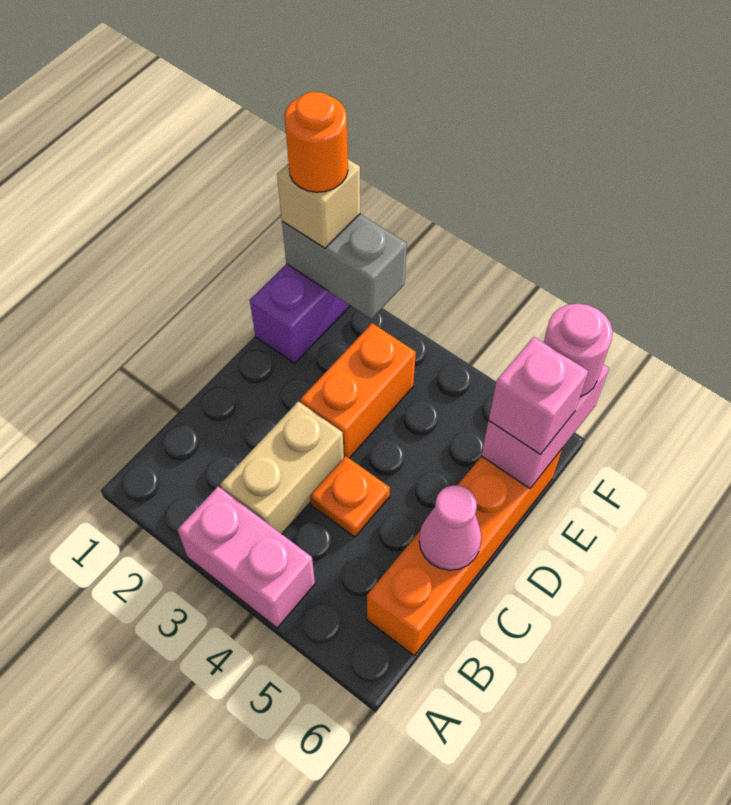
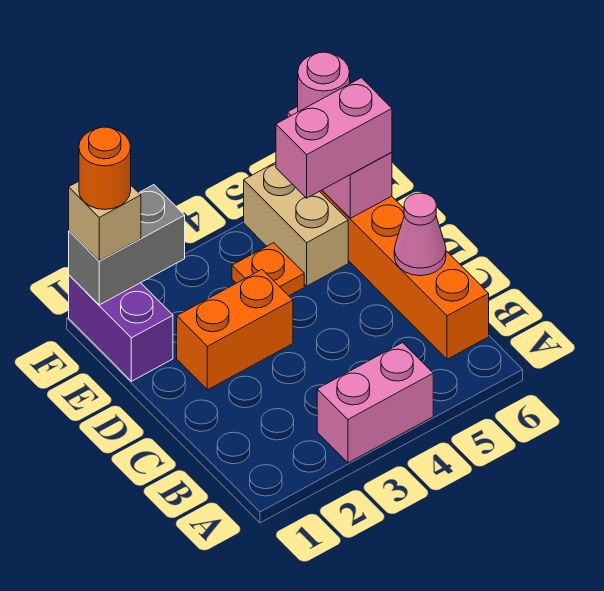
tan brick B3:C3 level 1 -> tan brick E5:F5 level 1
orange plate C4 level 1 -> orange plate E4 level 1
orange brick D3:E3 level 1 -> orange brick D2:D3 level 1
pink brick E6 level 3 -> pink brick E5:E6 level 3

